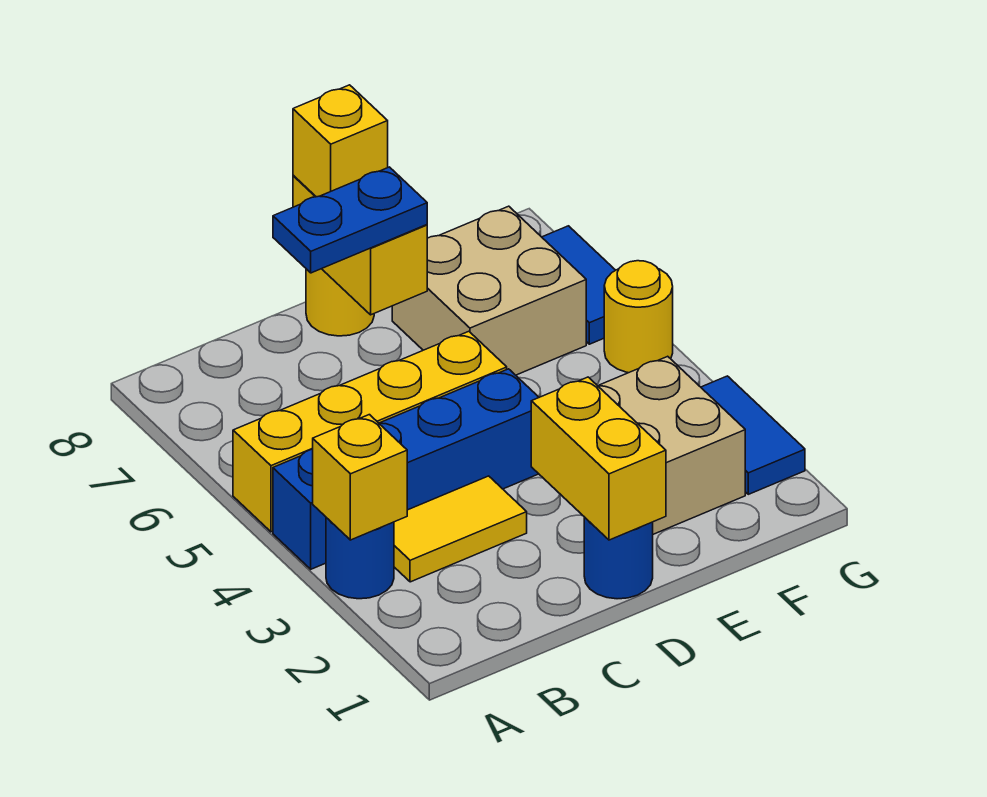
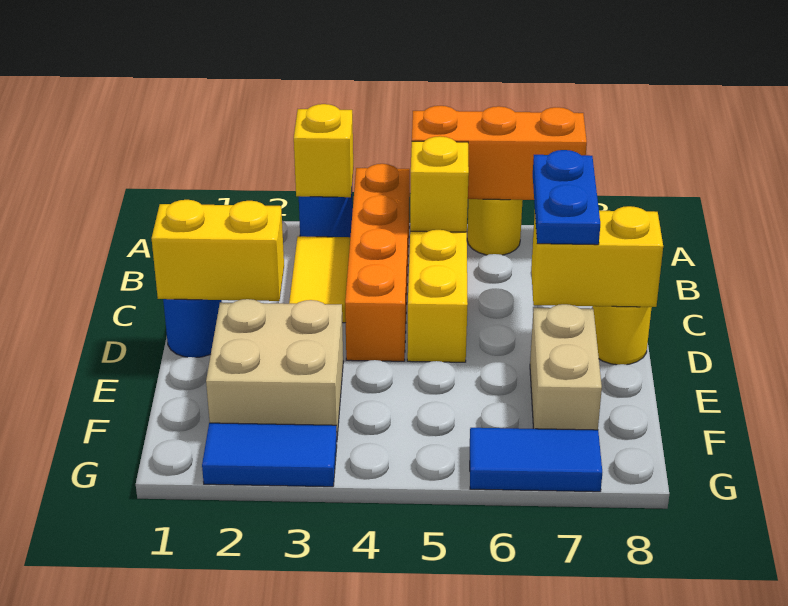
blue brick A4:D4 level 1 -> orange brick A4:D4 level 1
none -> orange brick A5:A7 level 2
yellow brick D8 level 3 -> yellow brick B5 level 2
tan brick E6:F7 level 1 -> tan brick E7:F7 level 1
yellow round brick G5 level 1 -> yellow round brick A6 level 1

